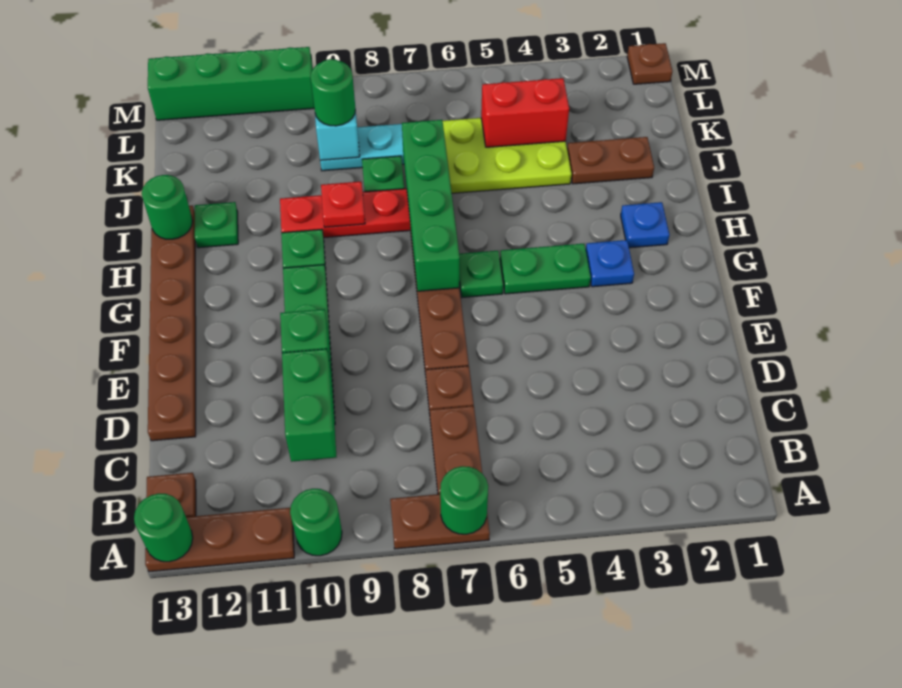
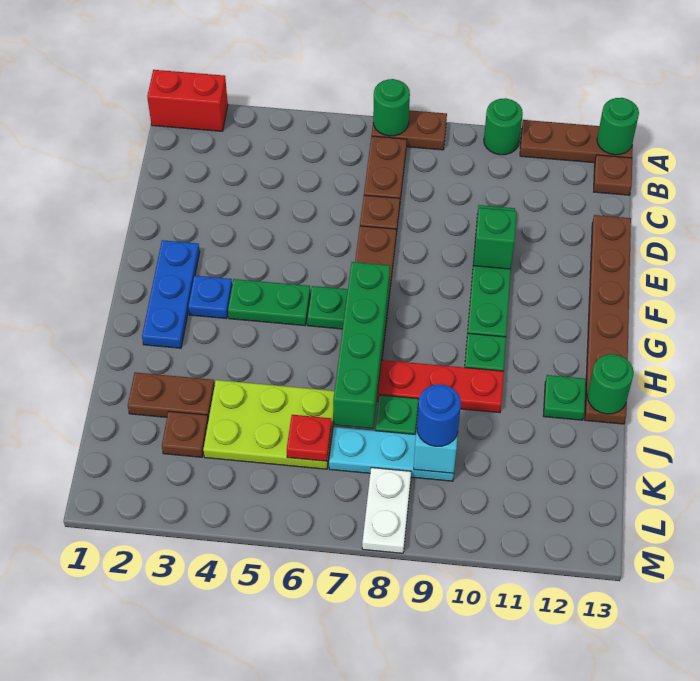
green brick C10:D10 level 2 -> none
blue plate H2 level 1 -> blue plate F2:H2 level 1
red plate I9 level 2 -> red plate K6 level 2
red brick K4:K5 level 2 -> red brick A1:A2 level 1
green round brick K9 level 3 -> blue round brick K9 level 3
none -> white plate L8:M8 level 1
brown plate M1 level 1 -> brown plate K3 level 1
green brick M10:M13 level 1 -> none

